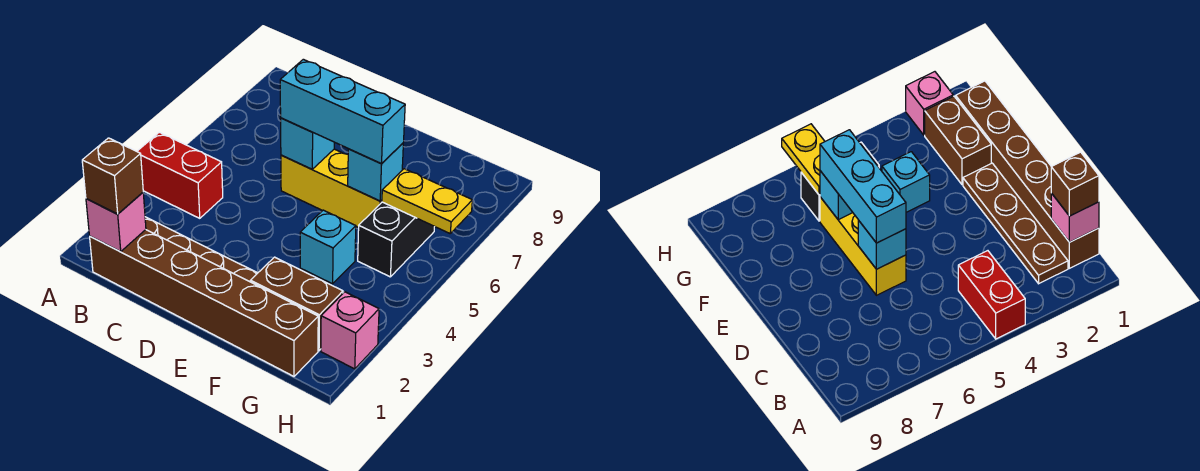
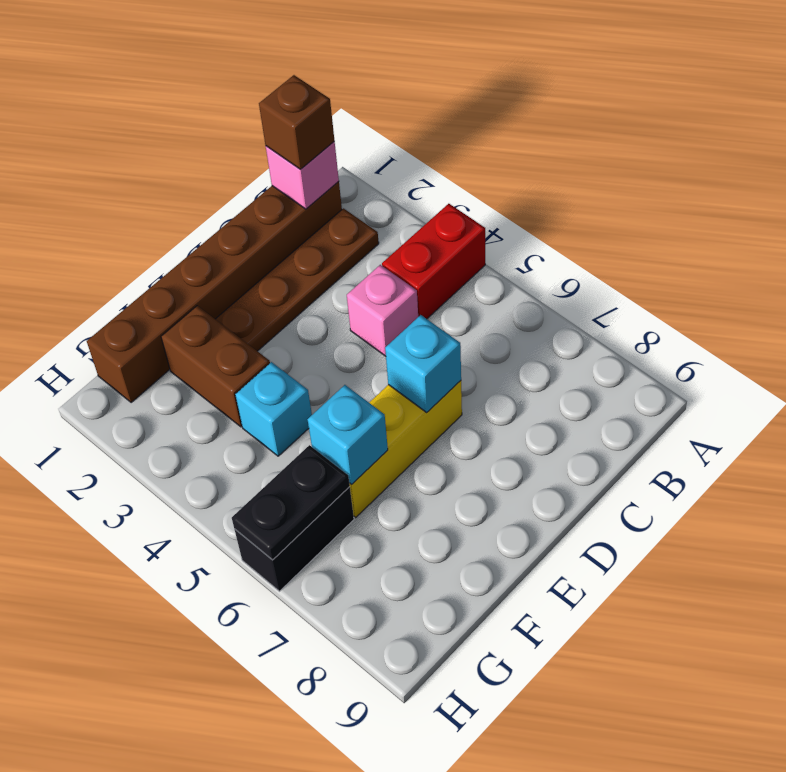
cyan brick D6:F6 level 3 -> none
brown brick F2:G2 level 1 -> brown brick F2:F3 level 1
black brick G5:G6 level 1 -> black brick G6:H6 level 1
yellow plate G6:H6 level 2 -> black plate G6:H6 level 2
pink brick H2 level 1 -> pink brick C4 level 1

